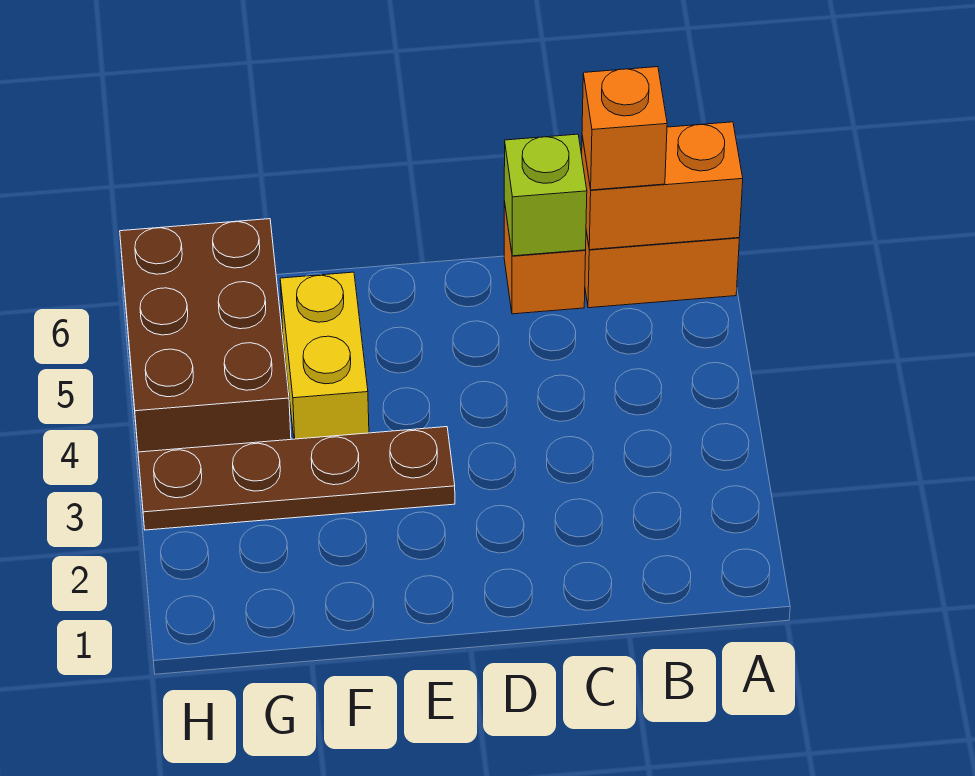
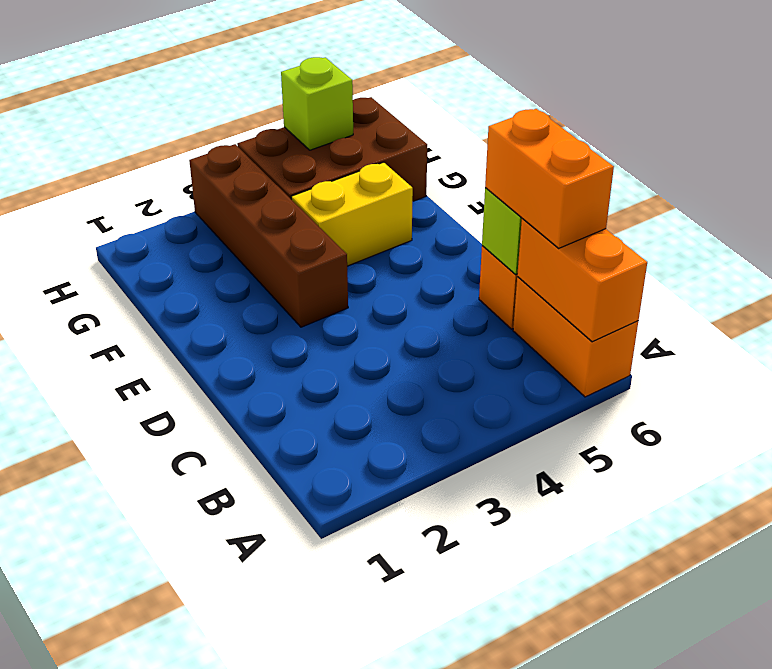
orange brick B6 level 3 -> orange brick B6:C6 level 3
brown plate E3:H3 level 1 -> brown brick E3:H3 level 1
none -> lime brick H5 level 2

